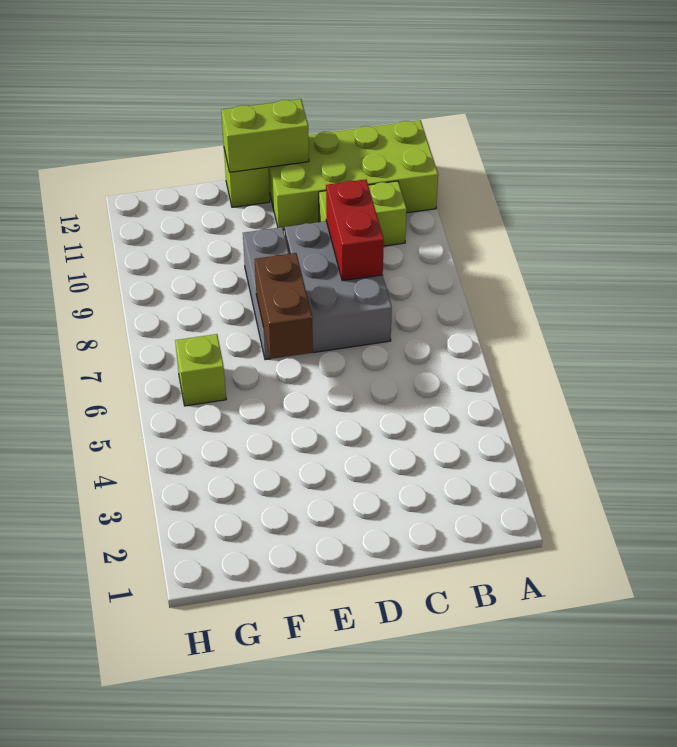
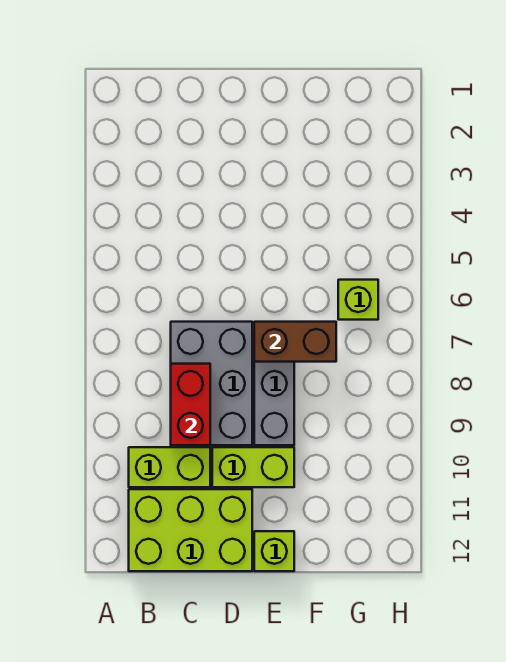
lime brick A11:D12 level 1 -> lime brick B11:D12 level 1
lime brick D12:E12 level 2 -> lime brick D10:E10 level 1
brown brick E6:E7 level 2 -> brown brick E7:F7 level 2

